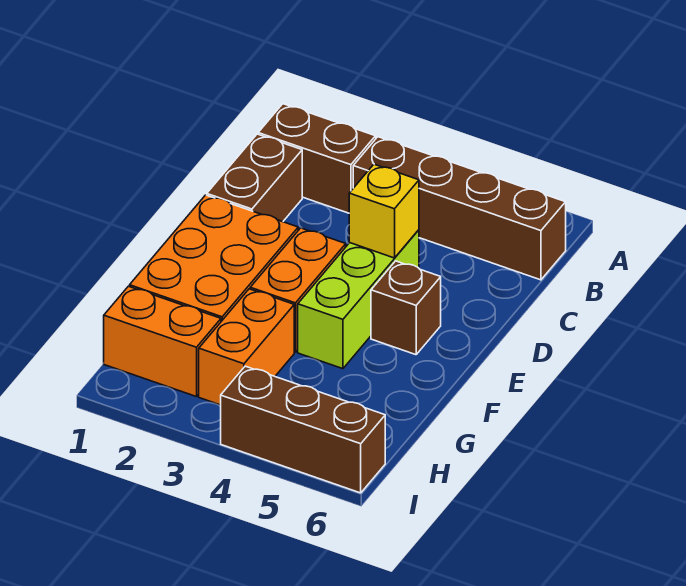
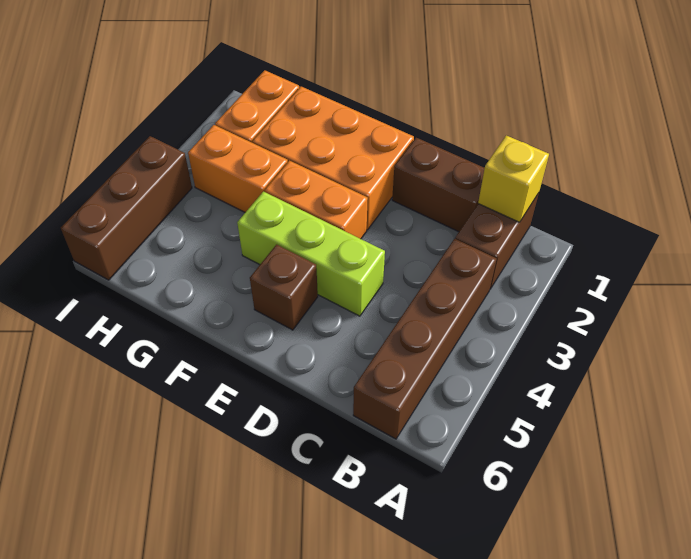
yellow brick D4 level 2 -> yellow brick B1 level 2

